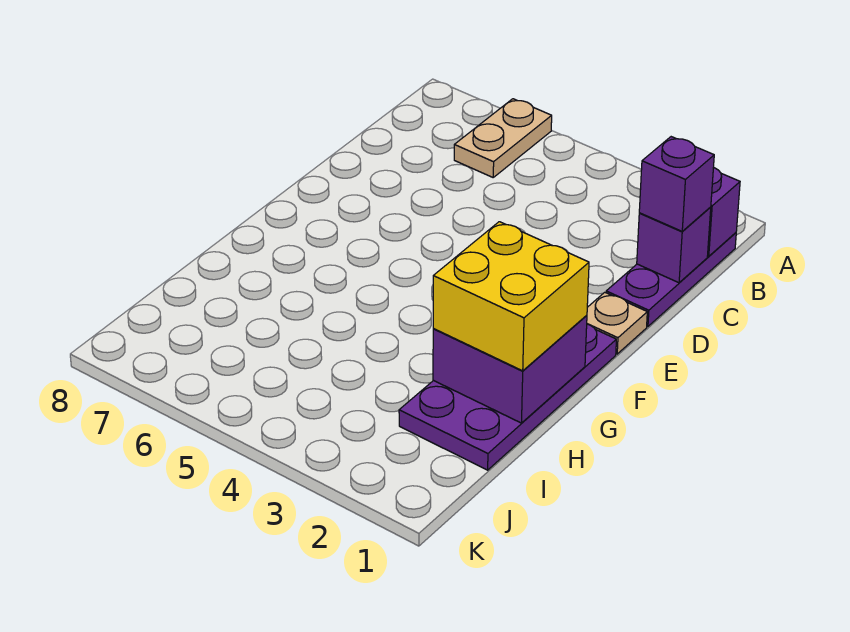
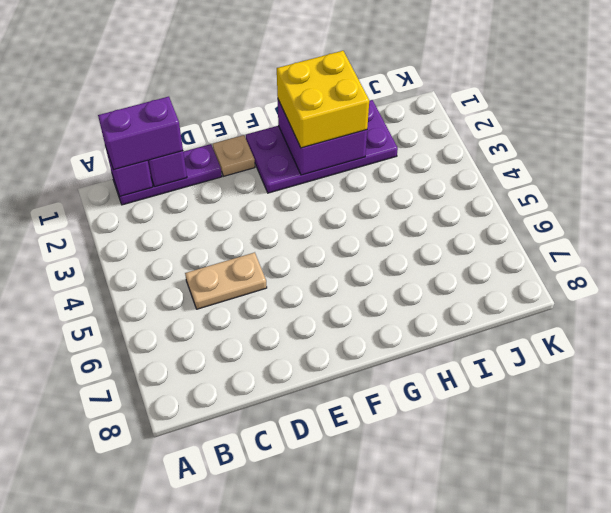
tan plate A6:B6 level 1 -> tan plate C5:D5 level 1
purple brick C1 level 3 -> purple brick B1:C1 level 3

